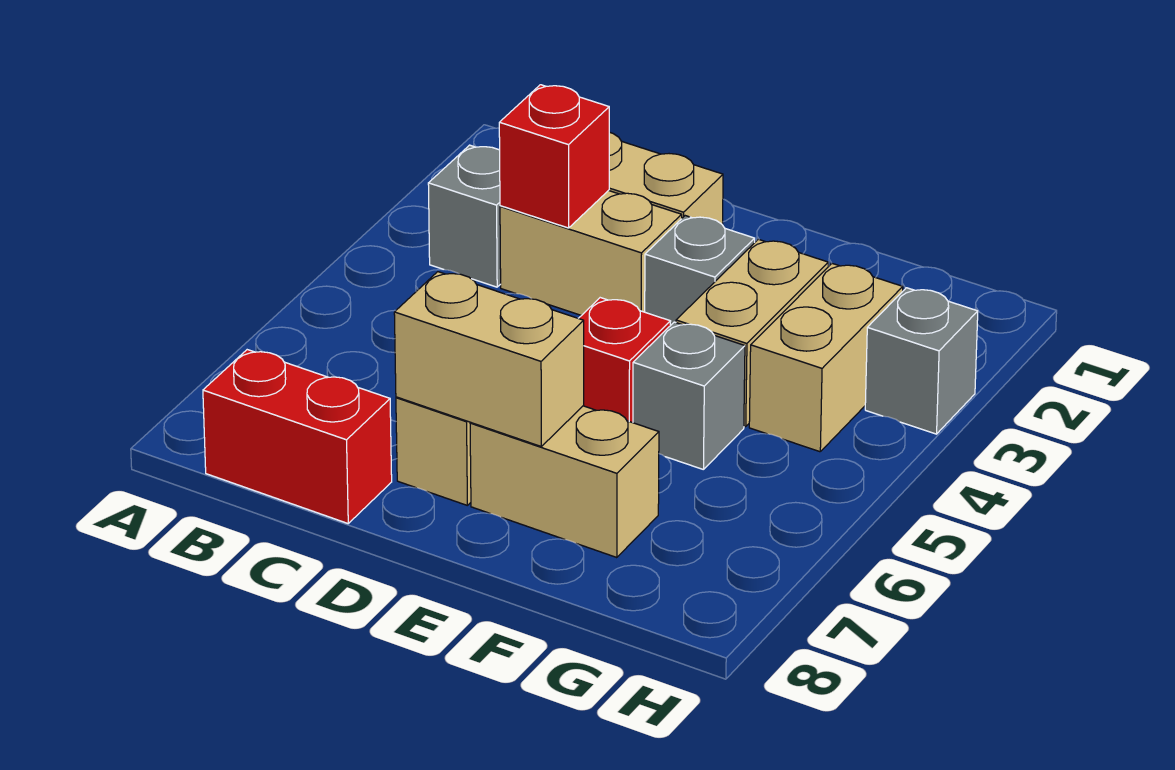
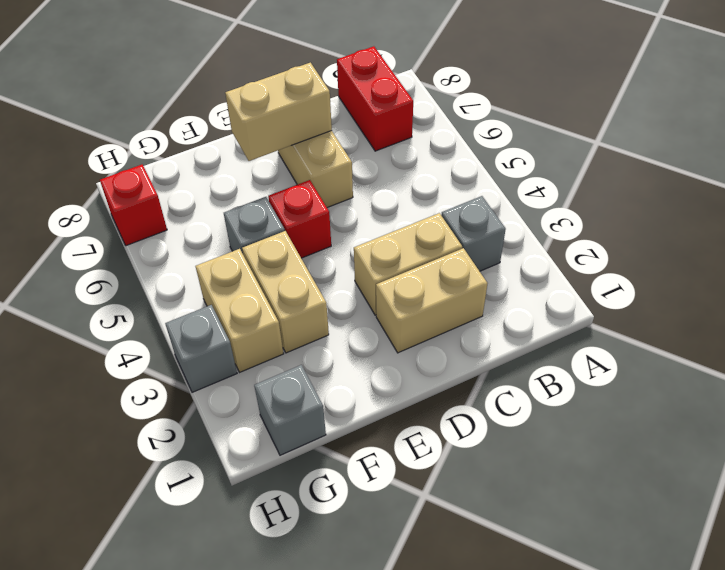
red brick B8:C8 level 1 -> red brick B7:B8 level 1
red brick C3 level 2 -> red brick H7 level 1
grey brick E3 level 1 -> grey brick G1 level 1
tan brick E7:F7 level 1 -> none

